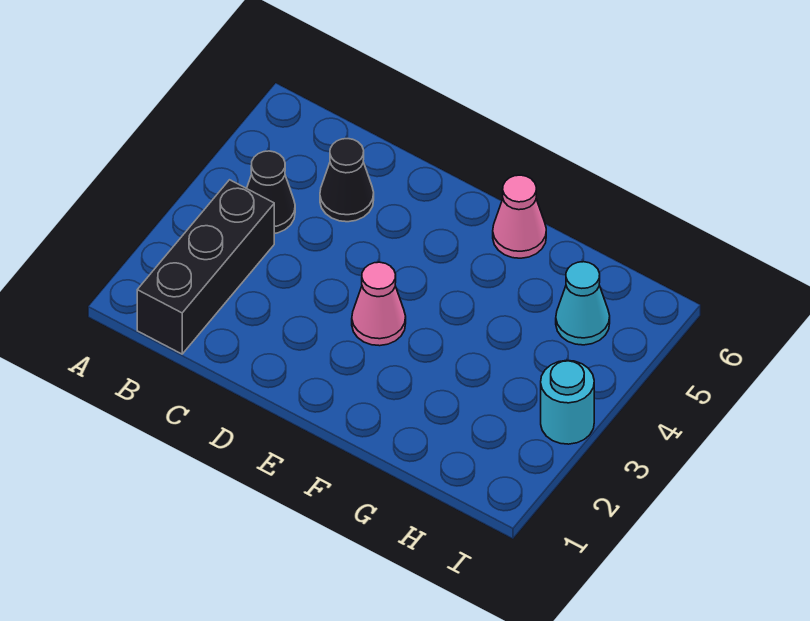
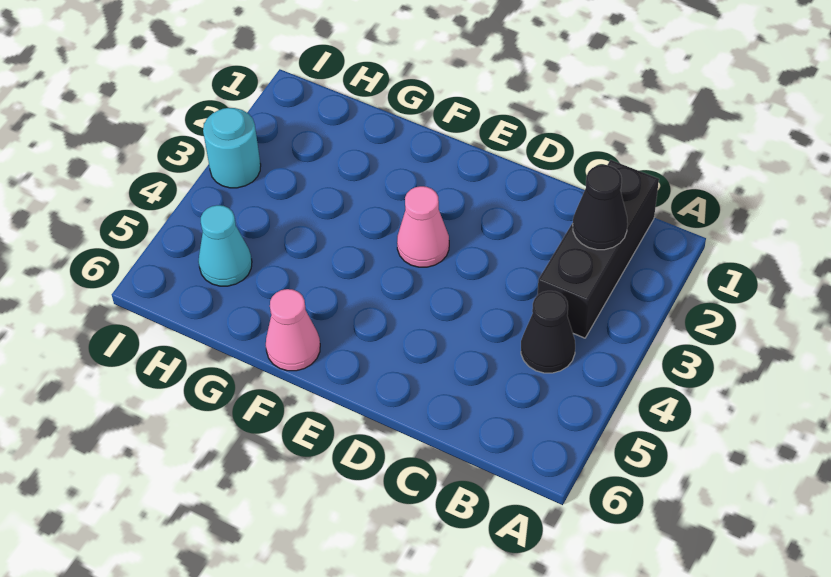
black cone C5 level 1 -> black cone B2 level 2

